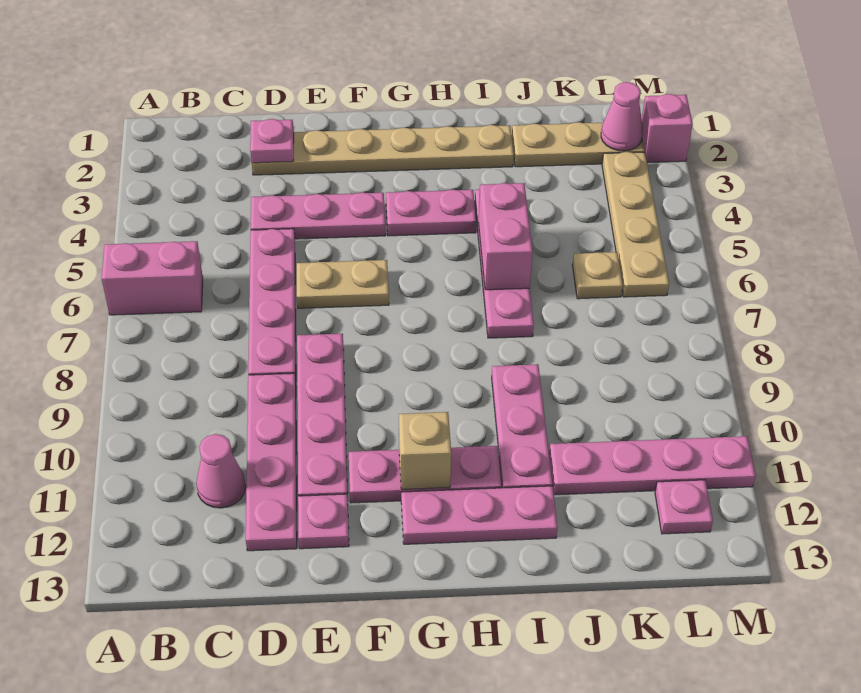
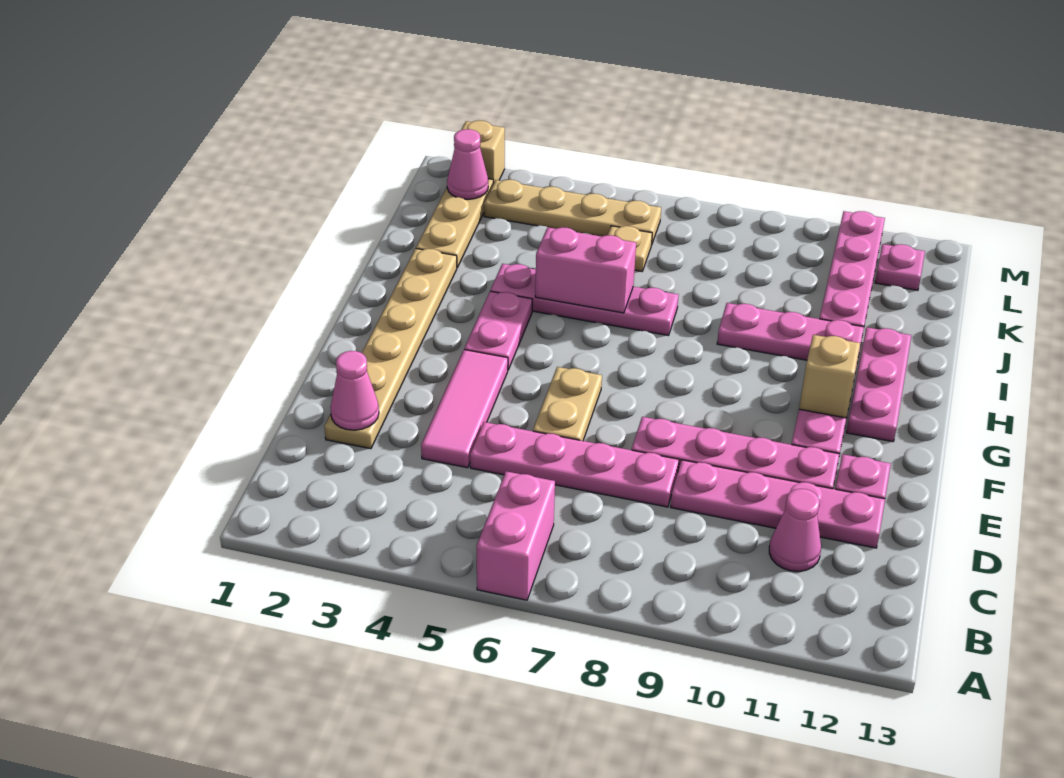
pink plate D2 level 2 -> pink cone D2 level 2
pink plate D4:F4 level 1 -> pink tile D4:F4 level 1
pink brick M2 level 1 -> tan brick M2 level 1

